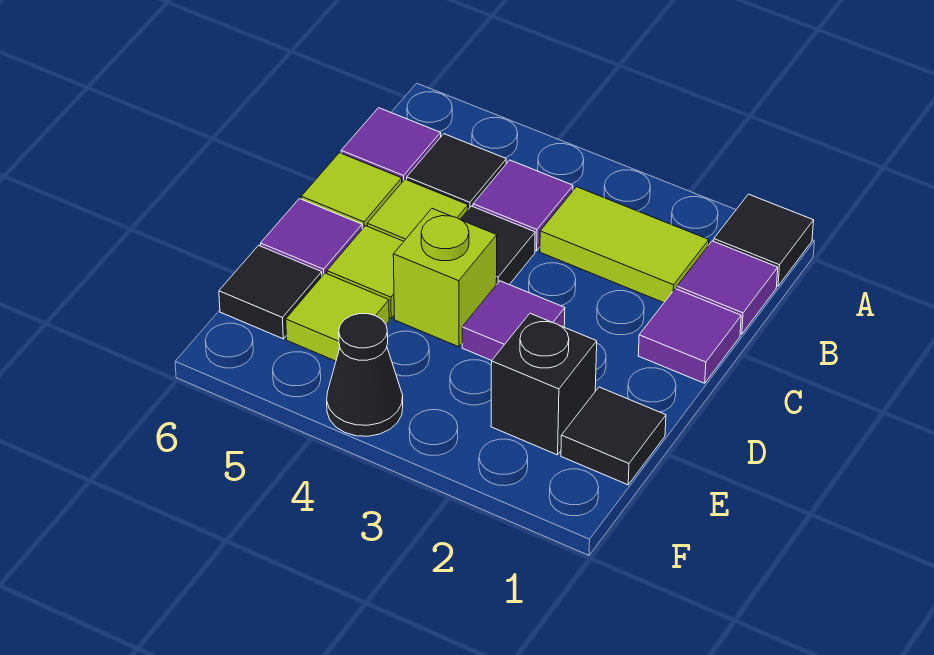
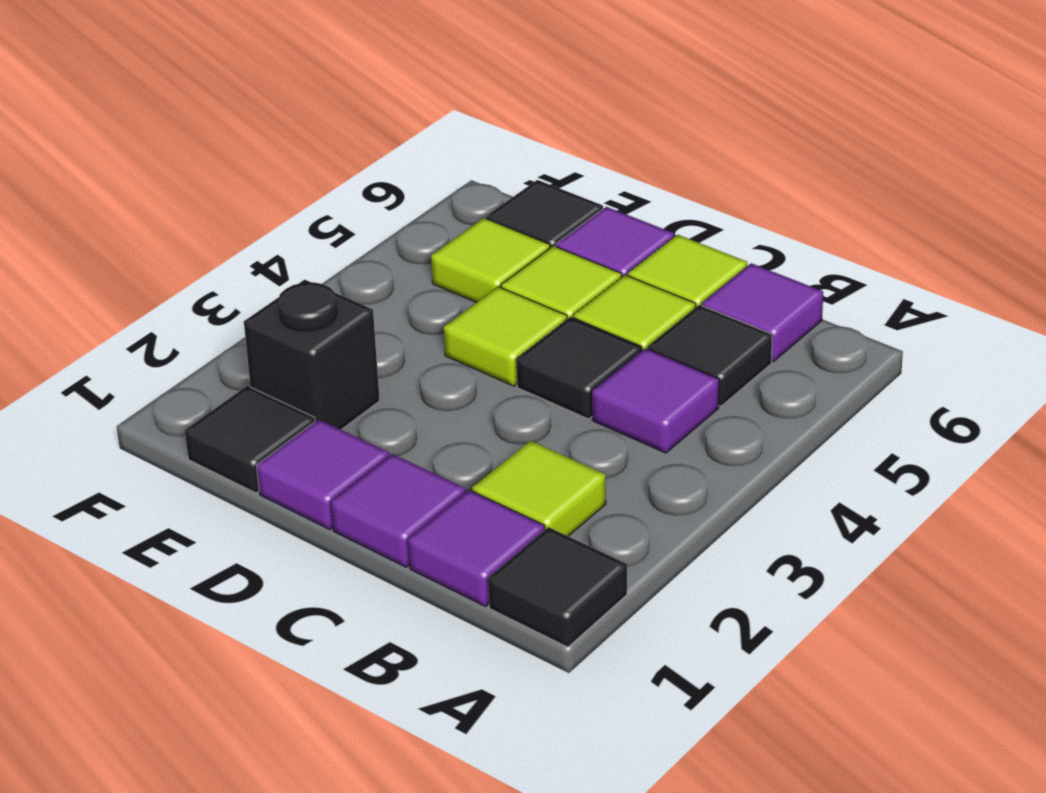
lime tile B2:B3 level 1 -> lime tile B2 level 1
purple tile D3 level 1 -> purple tile D1 level 1
lime brick D4 level 1 -> lime tile D4 level 1
black cone F4 level 1 -> none

